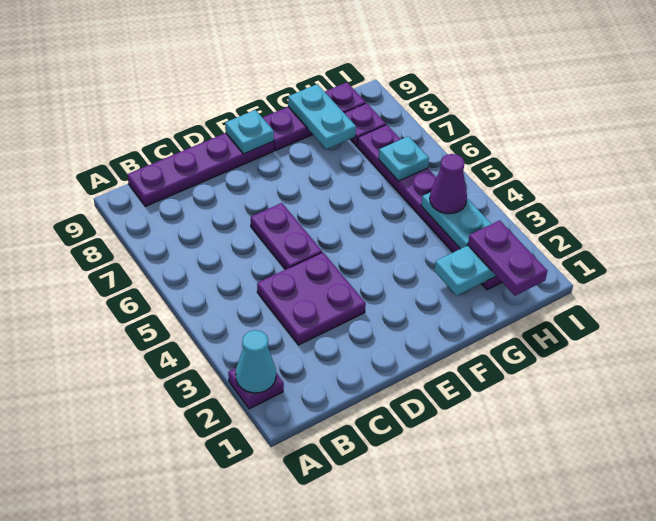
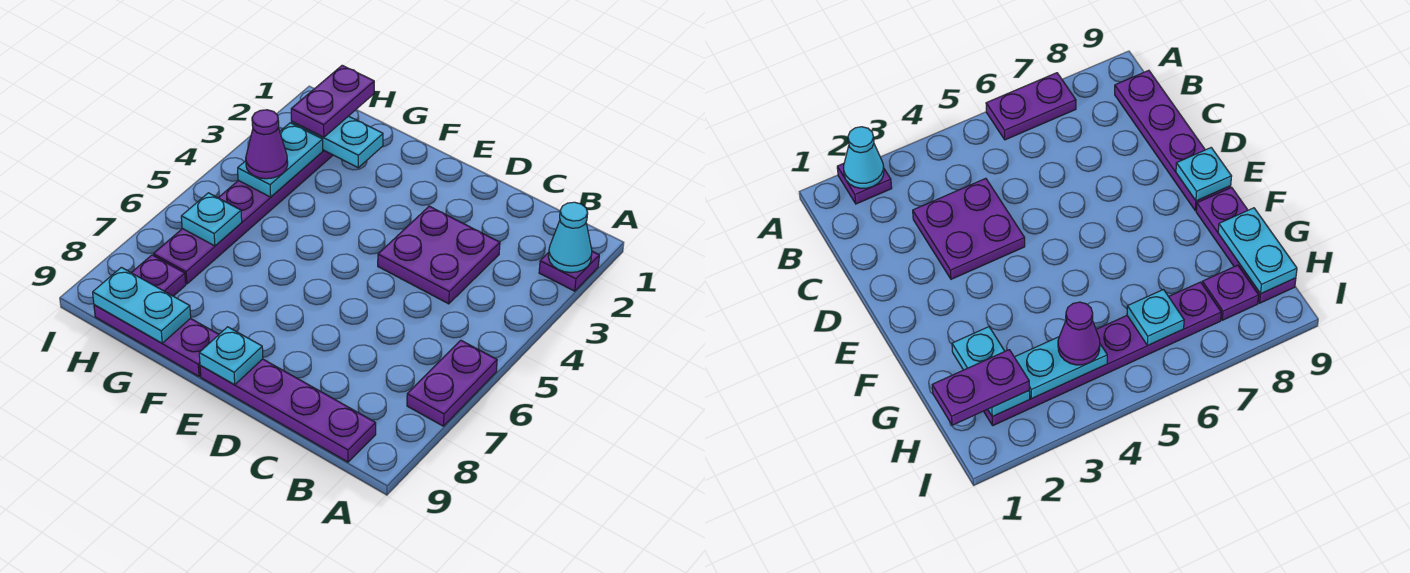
purple plate D5:D6 level 1 -> purple plate A6:A7 level 1
cyan plate G8:G9 level 2 -> cyan plate G9:H9 level 2

